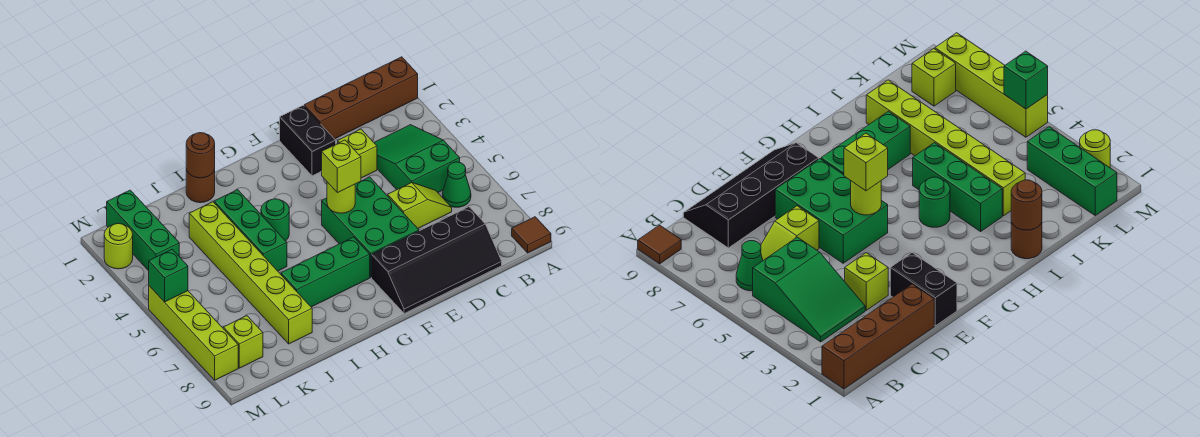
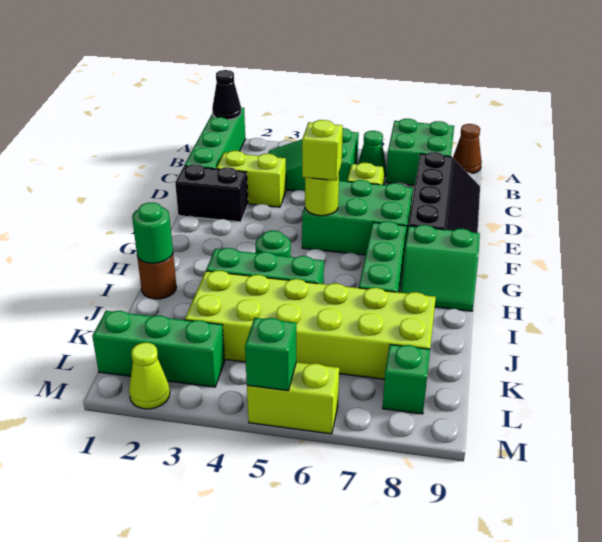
brown brick A1:D1 level 1 -> green brick A1:D1 level 1
none -> black cone A1 level 2
none -> green brick A7:B8 level 1
brown tile A9 level 1 -> brown cone A9 level 1
lime brick D3 level 1 -> lime brick D2:D3 level 1
none -> green slope G8:H9 level 1 top G
brown round brick I1 level 2 -> green round brick I1 level 2
lime brick J3:J8 level 1 -> lime brick J3:K8 level 1
lime brick L8 level 1 -> green brick L8 level 1
lime round brick M2 level 1 -> lime cone M2 level 1
lime brick M5:M8 level 1 -> lime brick M5:M6 level 1

